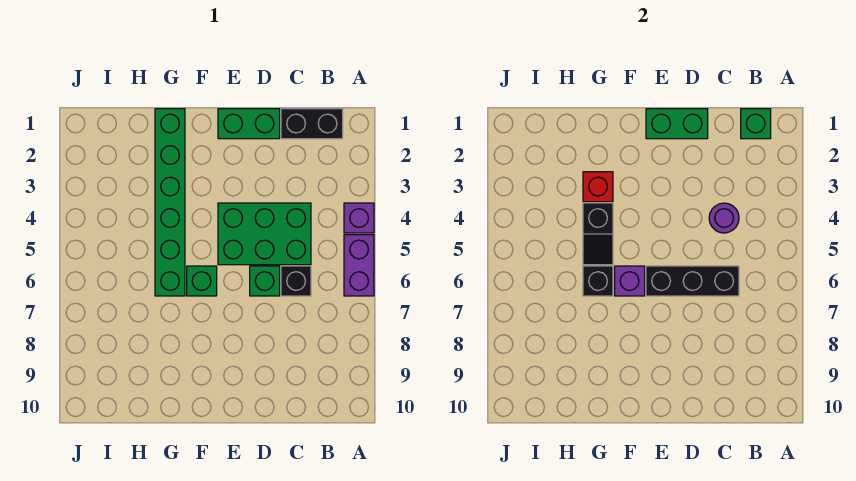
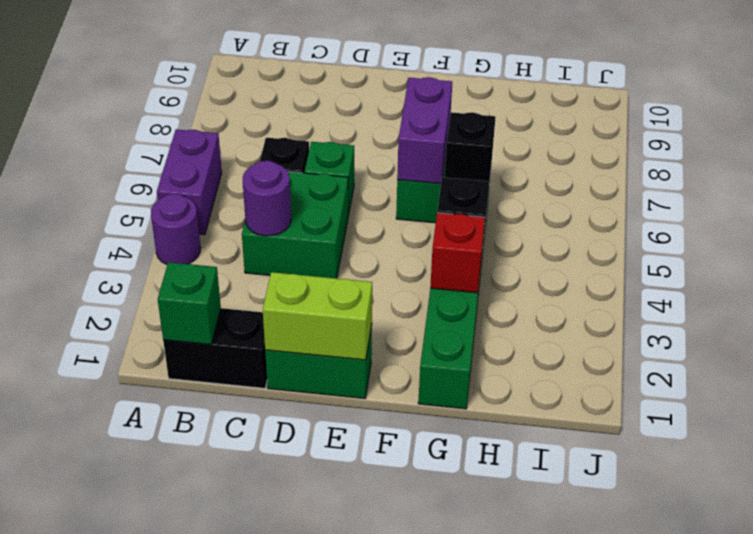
purple brick A4 level 1 -> purple round brick A4 level 1
green brick C4:E5 level 1 -> green brick C4:D5 level 1
black brick C6:E6 level 2 -> none
green brick D1:E1 level 2 -> lime brick D1:E1 level 2
purple brick F6 level 2 -> purple brick F6:F7 level 2

